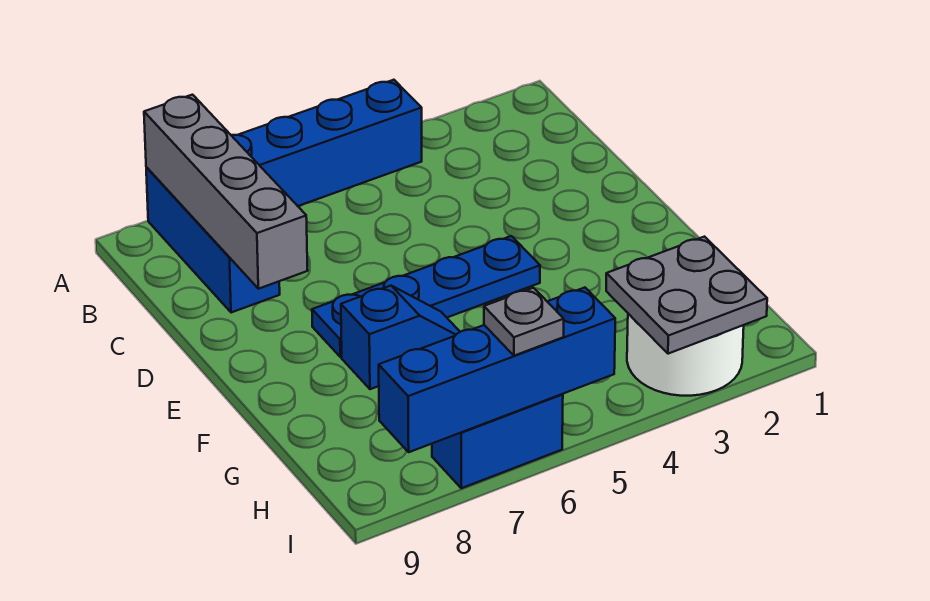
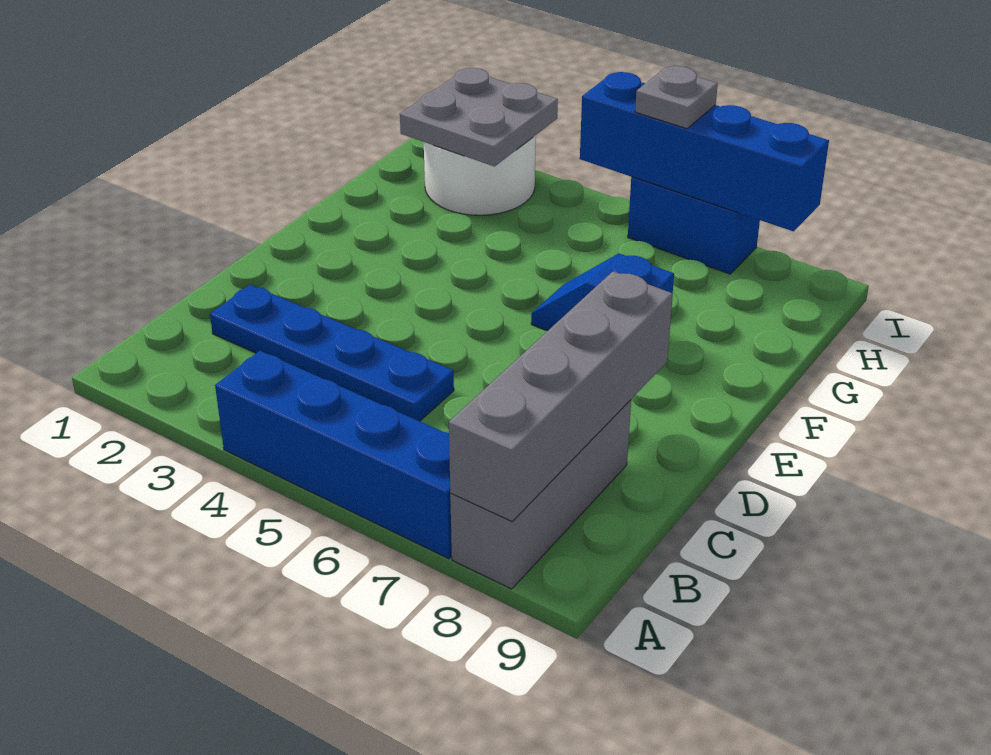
blue brick A8:C8 level 1 -> grey brick A8:C8 level 1
blue plate E4:E7 level 1 -> blue plate C2:C5 level 1

